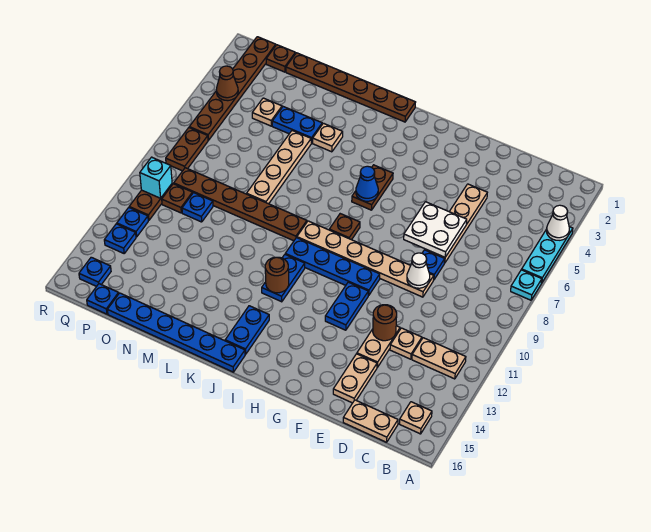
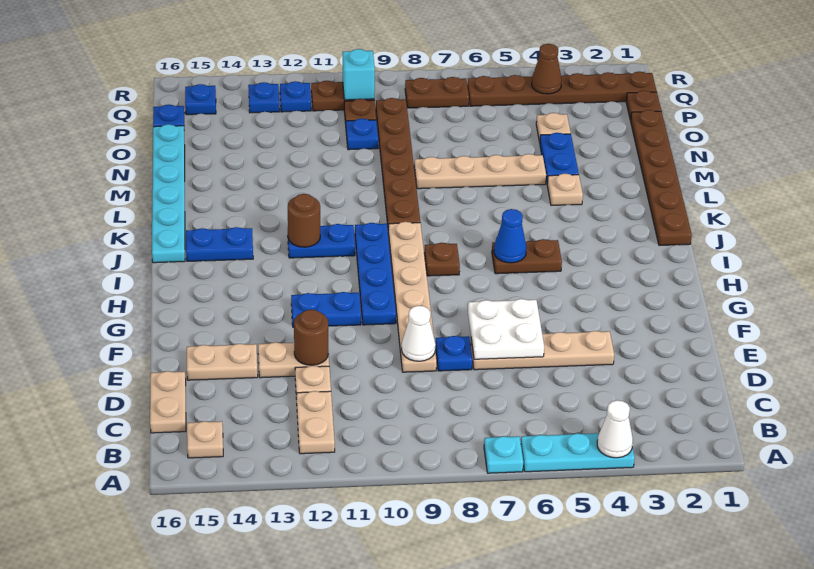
blue plate J16:O16 level 1 -> cyan plate J16:O16 level 1

